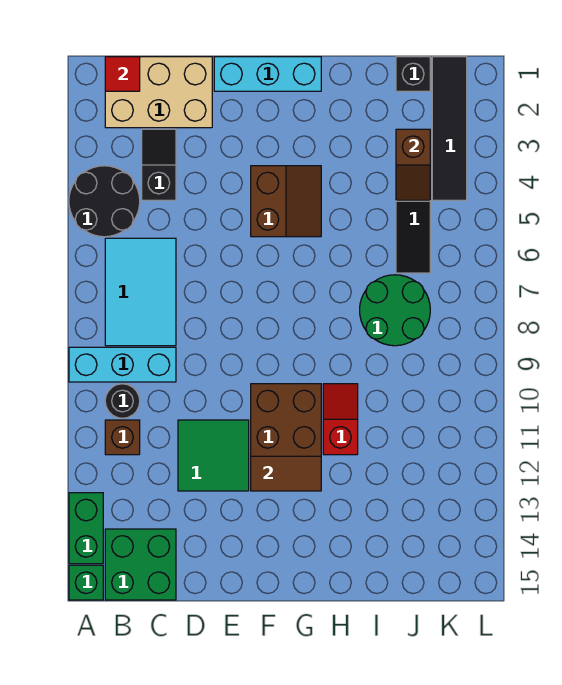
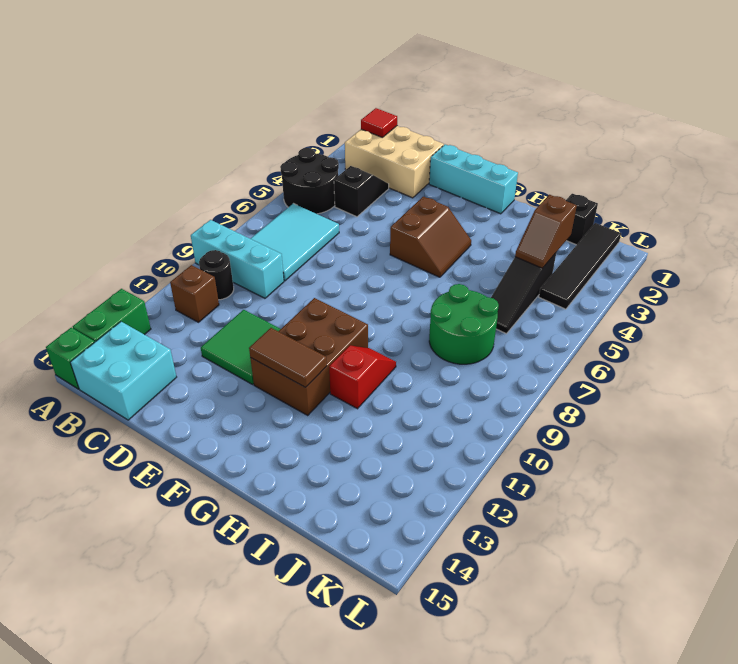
green brick B14:C15 level 1 -> cyan brick B14:C15 level 1

